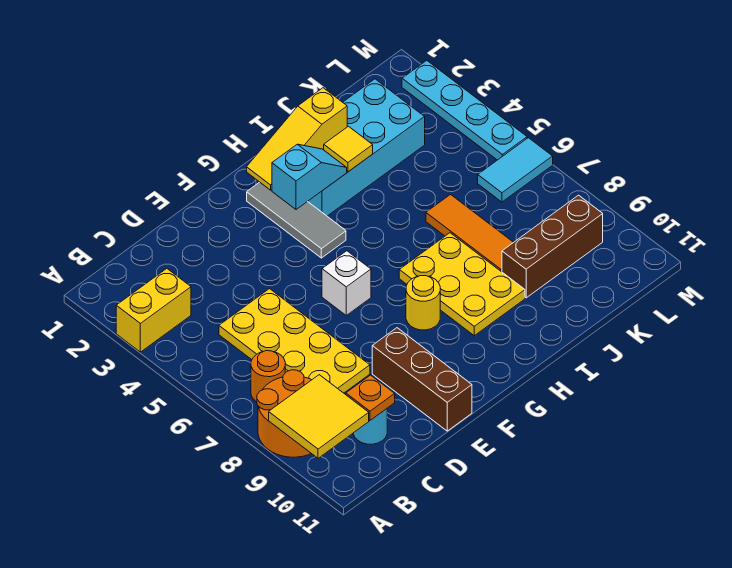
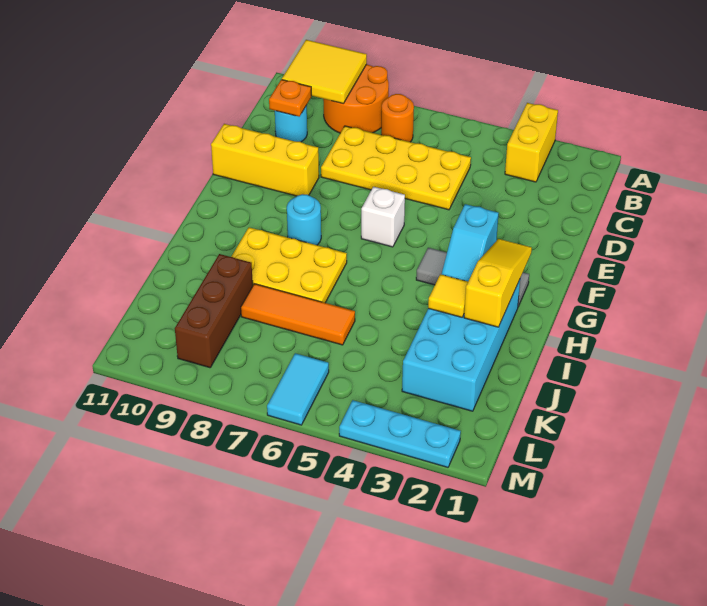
brown brick E9:E11 level 1 -> yellow brick E9:E11 level 1
yellow round brick G8 level 1 -> cyan round brick G8 level 1
cyan plate M2:M5 level 1 -> cyan plate M2:M4 level 1

